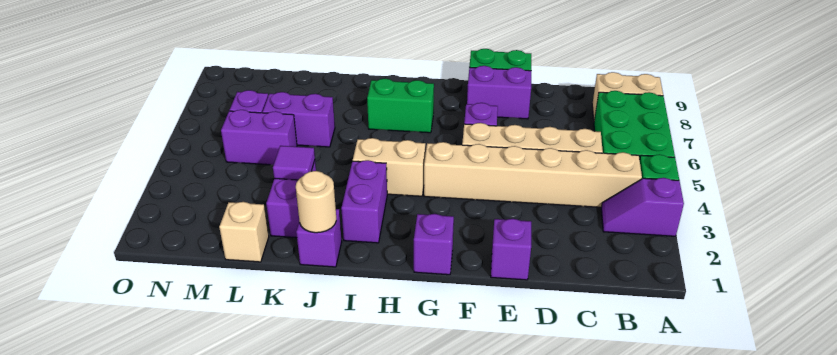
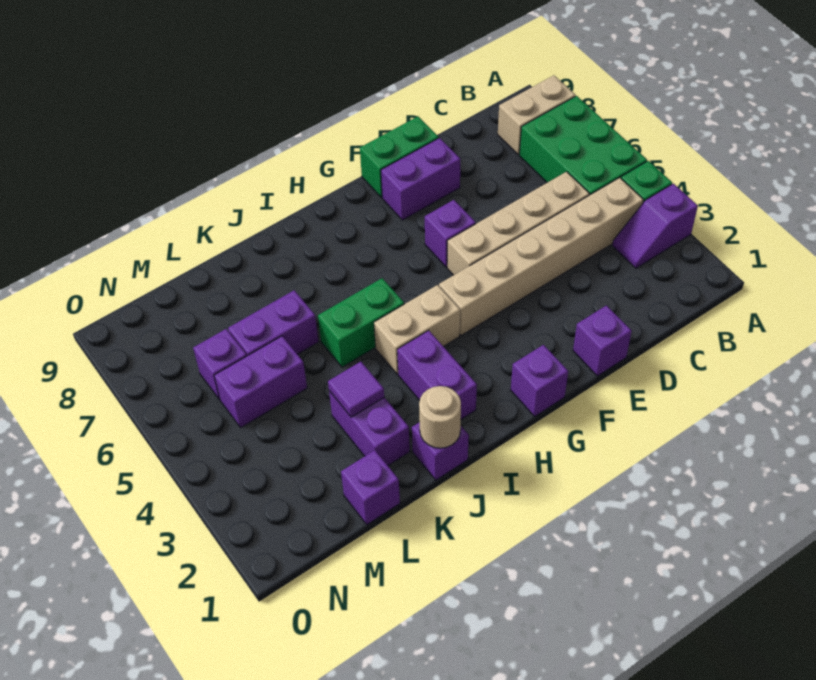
green brick H7:I7 level 1 -> green brick I5:J5 level 1
tan brick L1 level 1 -> purple brick L1 level 1

